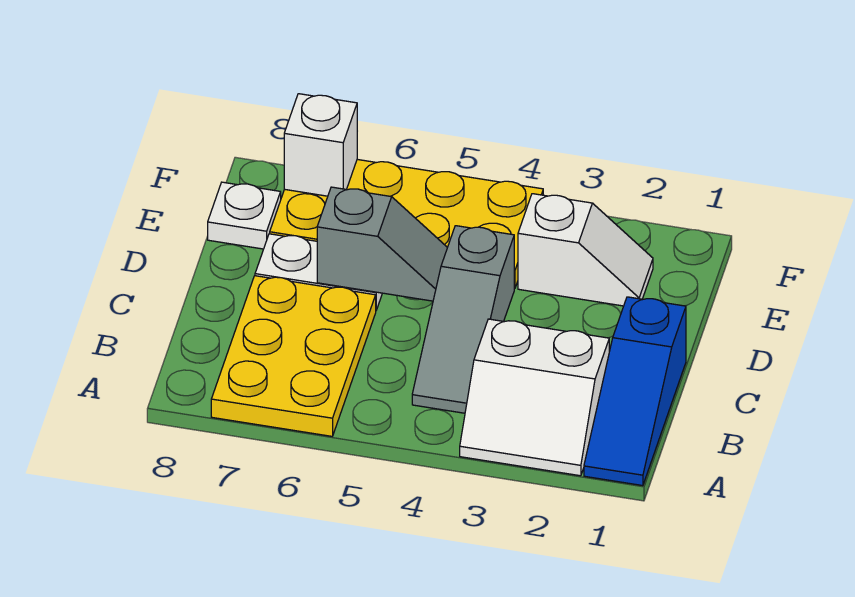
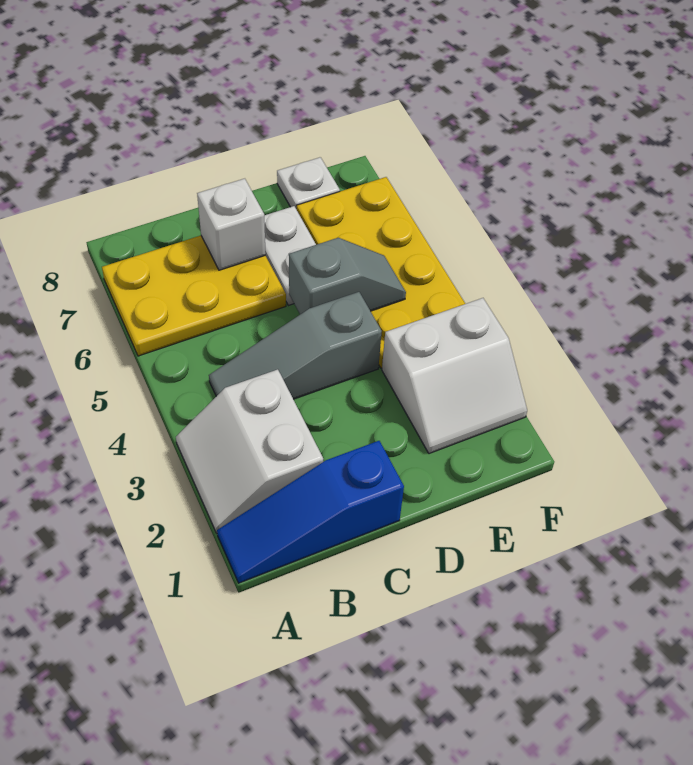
grey slope D5:D6 level 2 top 6 -> grey slope D5:E5 level 2 top D
white slope E2:E3 level 1 top 3 -> white slope E2:F3 level 1 top 3
white brick F7 level 2 -> white brick C7 level 2

